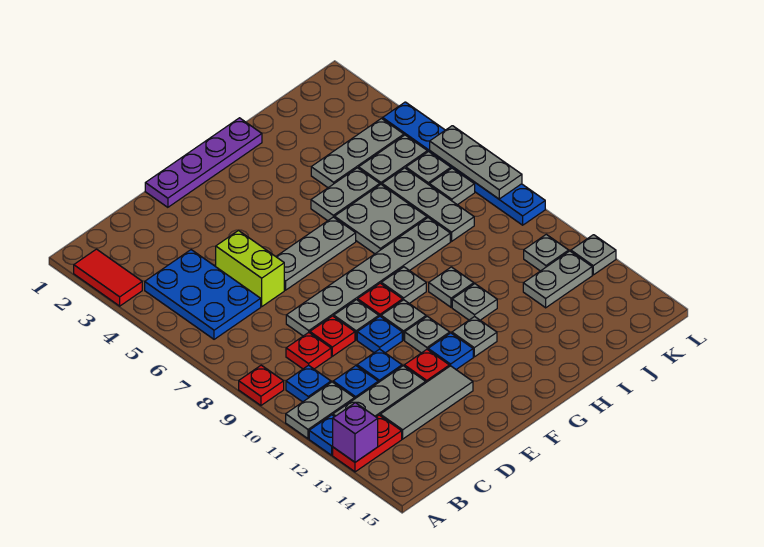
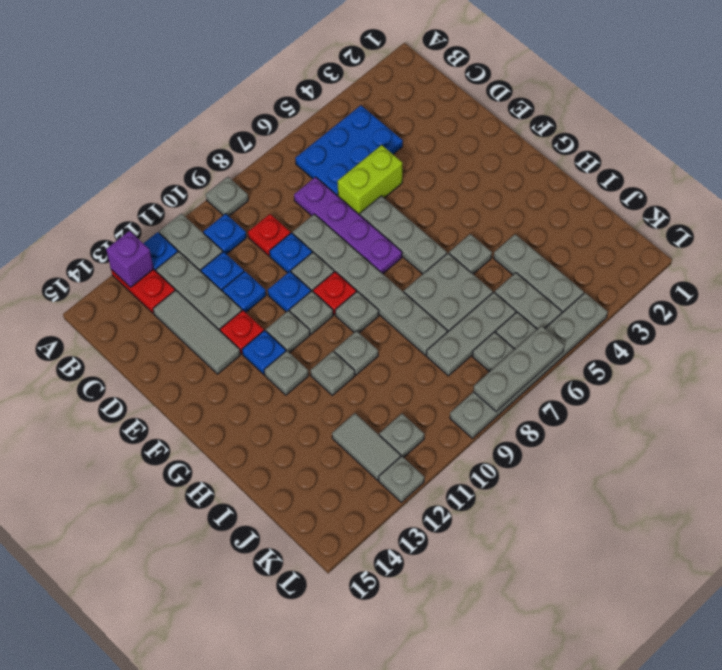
red tile A2:A3 level 1 -> none
red plate A9 level 1 -> grey plate A9 level 1
red plate D9 level 1 -> blue plate D9 level 1
purple plate E1:H1 level 1 -> purple plate C7:F7 level 1
grey plate H5:I5 level 1 -> grey plate H5 level 1
grey plate J12:K12 level 1 -> grey tile J12:K12 level 1
blue plate L4:L9 level 1 -> grey plate L4:L9 level 1

